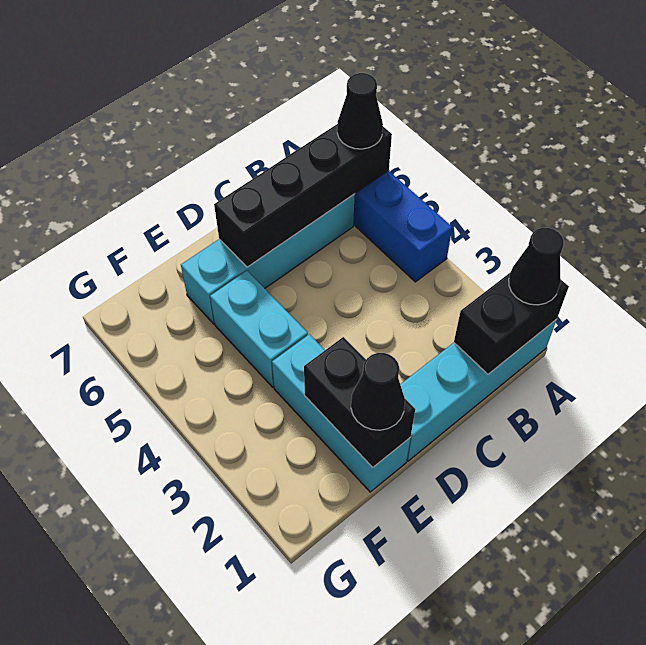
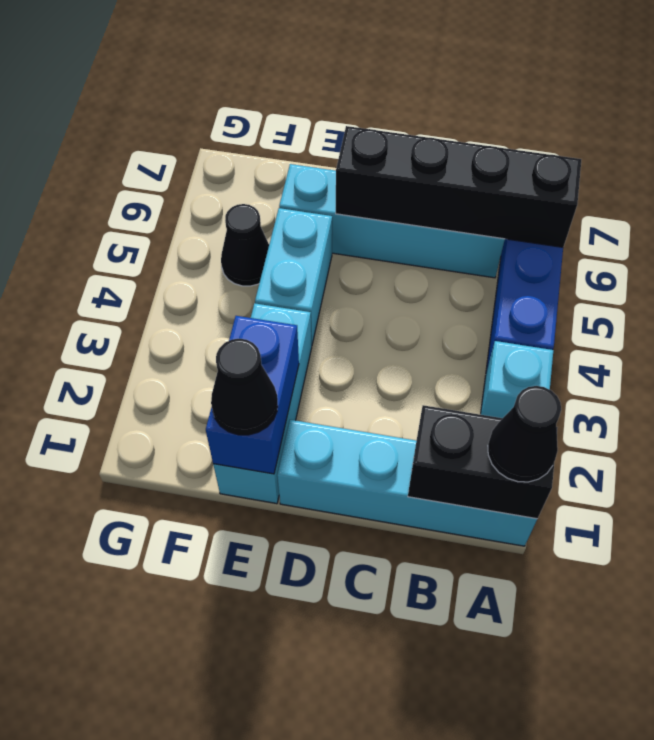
none -> cyan brick A3 level 1
black cone A6 level 3 -> black cone F5 level 1
black brick E1:E2 level 2 -> blue brick E1:E2 level 2

